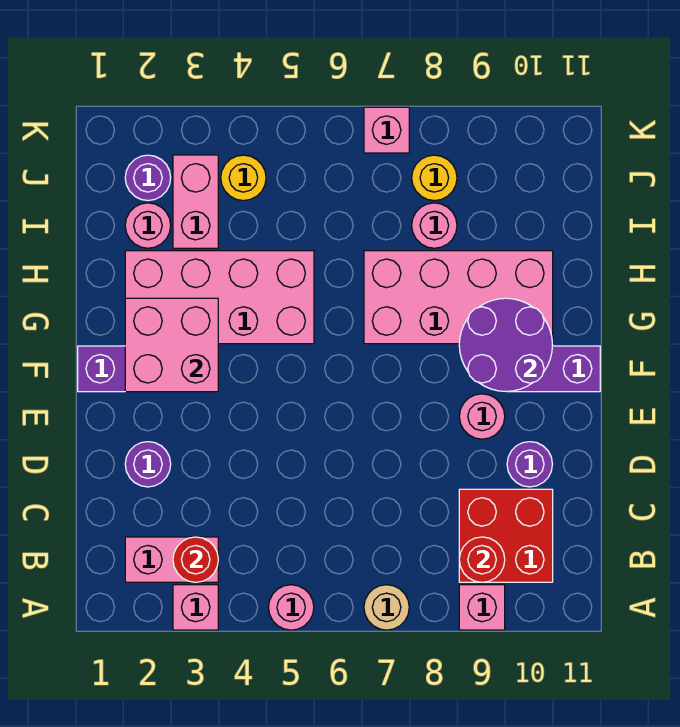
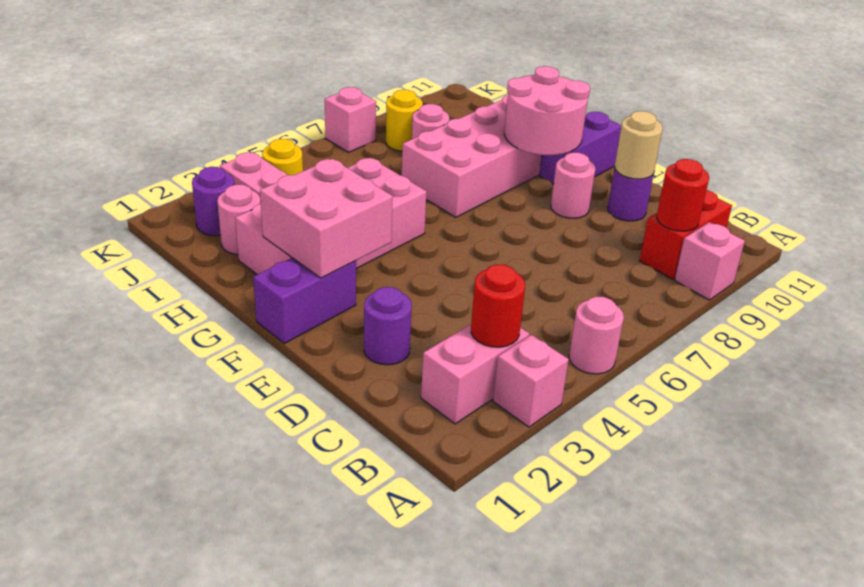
tan round brick A7 level 1 -> tan round brick D10 level 2
red brick B9:C10 level 1 -> red brick B9:B10 level 1
purple round brick F9:G10 level 2 -> pink round brick F9:G10 level 2

